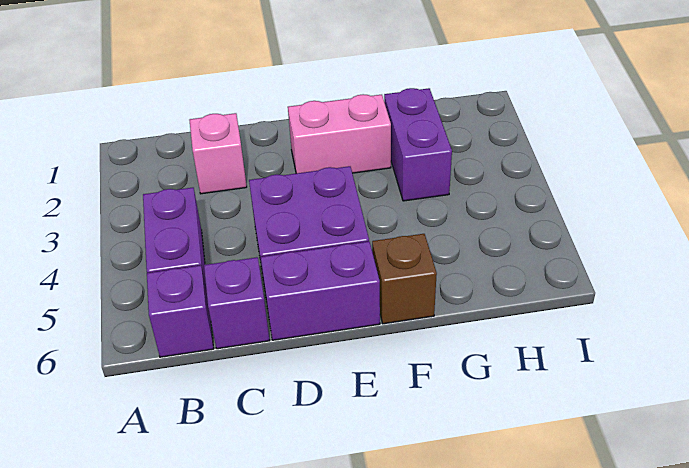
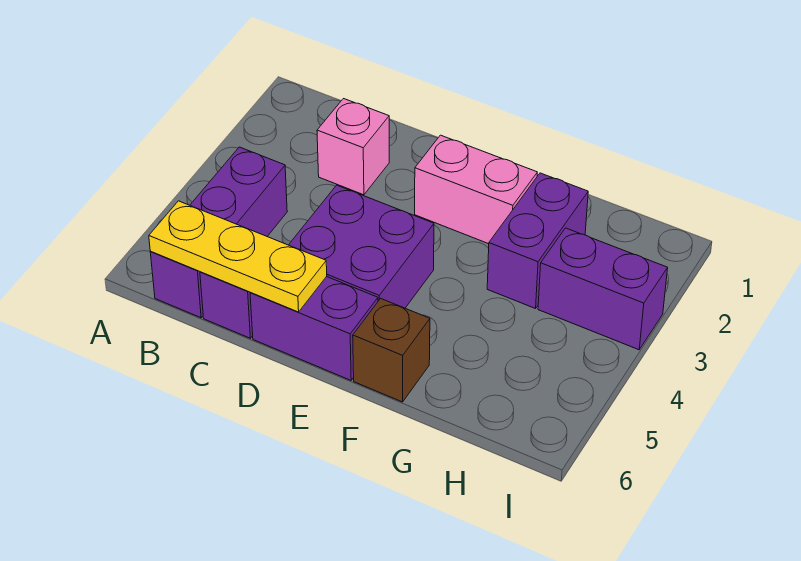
none -> yellow plate B6:D6 level 2
none -> purple brick H3:I3 level 1

